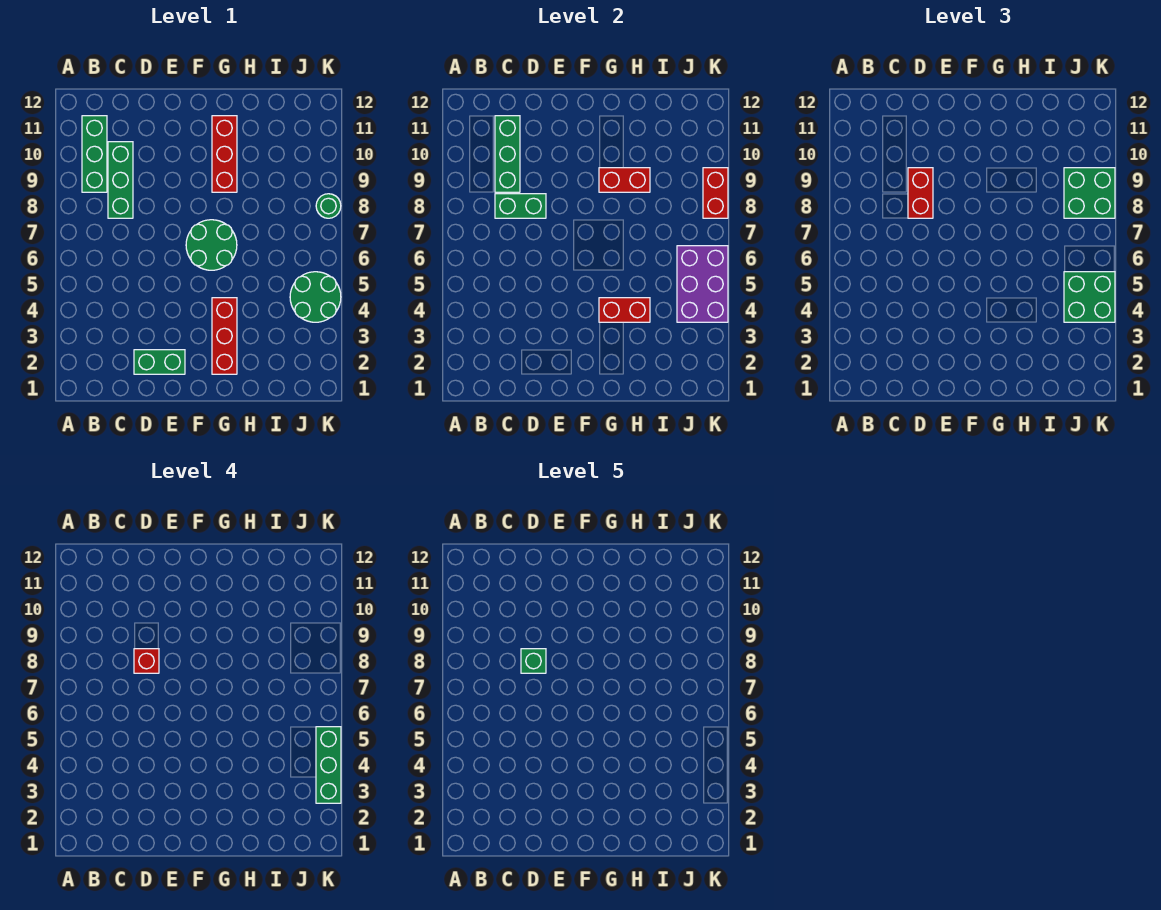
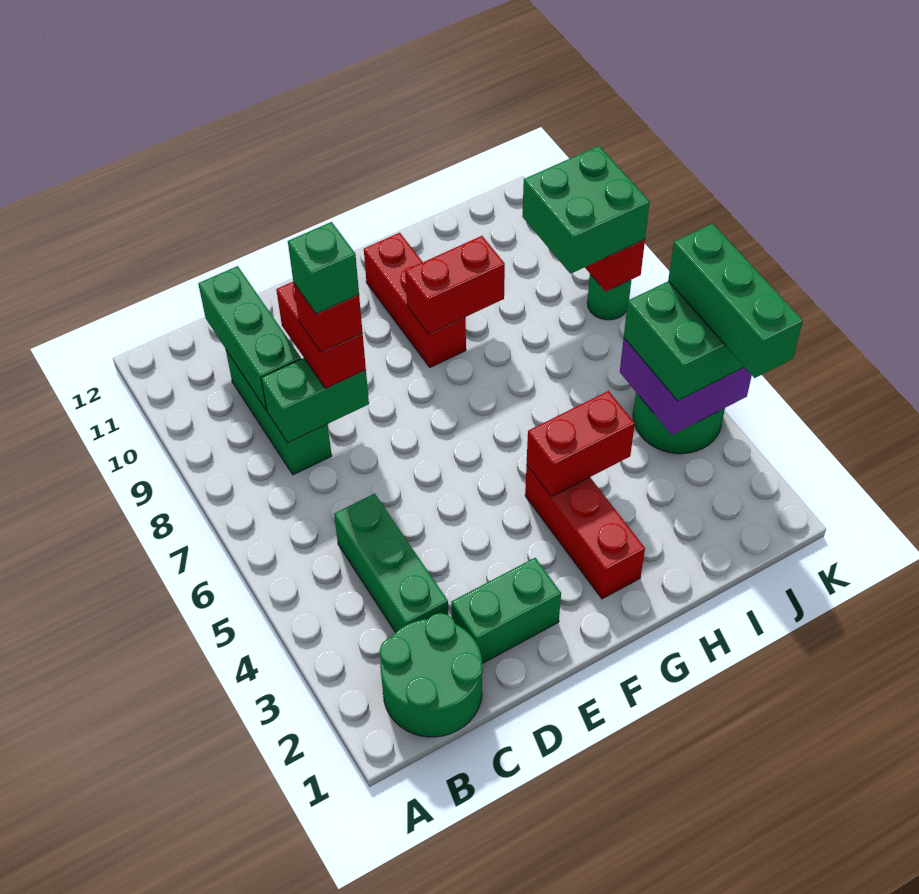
green brick B9:B11 level 1 -> green brick C3:C5 level 1
green round brick F6:G7 level 1 -> green round brick B1:C2 level 1
purple brick J4:K6 level 2 -> purple brick J4:K5 level 2

